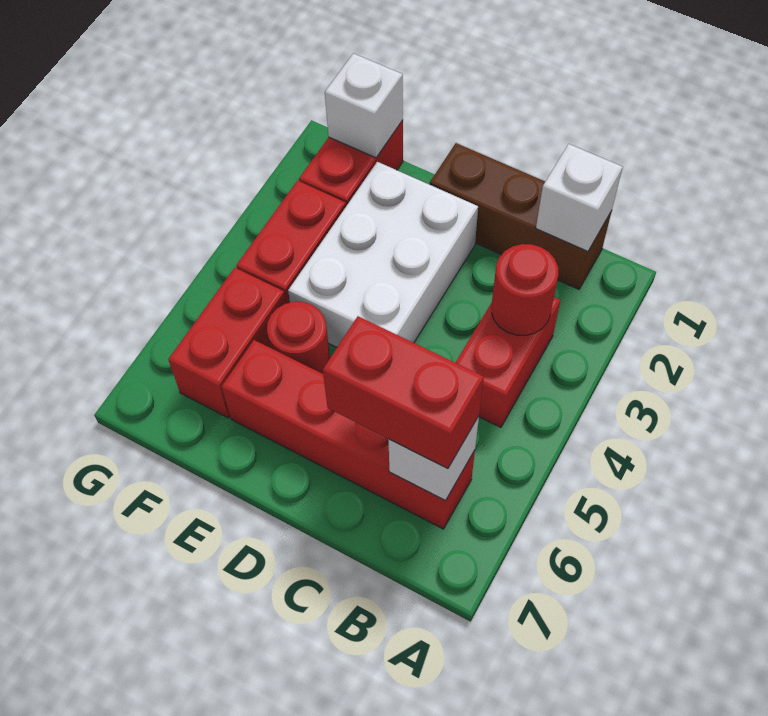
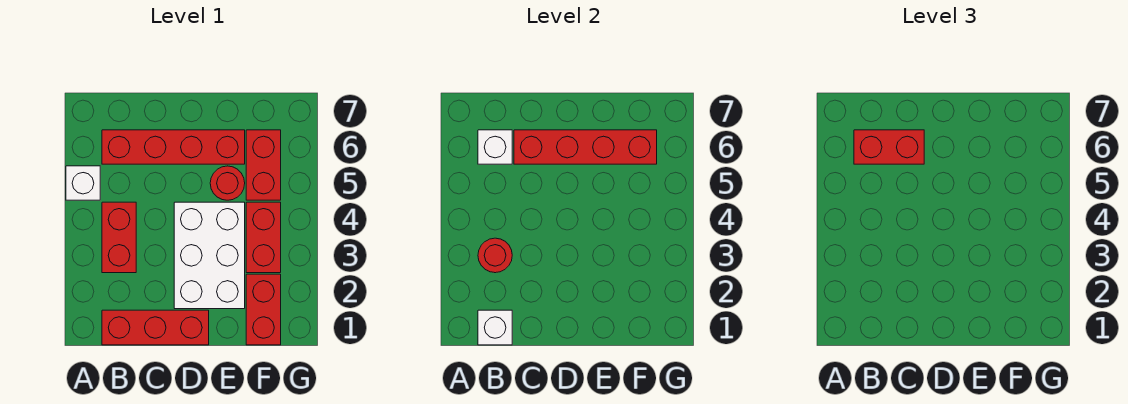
brown brick B1:D1 level 1 -> red brick B1:D1 level 1
none -> red brick C6:F6 level 2
white brick F1 level 2 -> white brick A5 level 1

